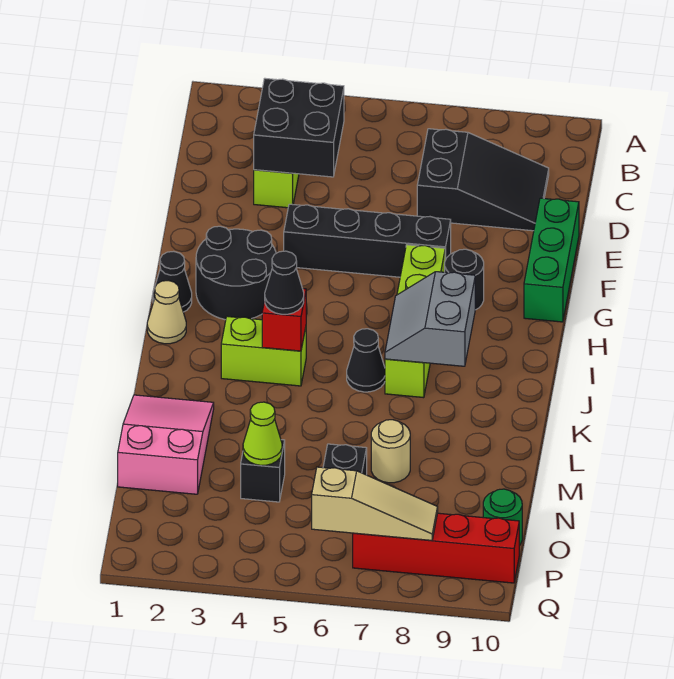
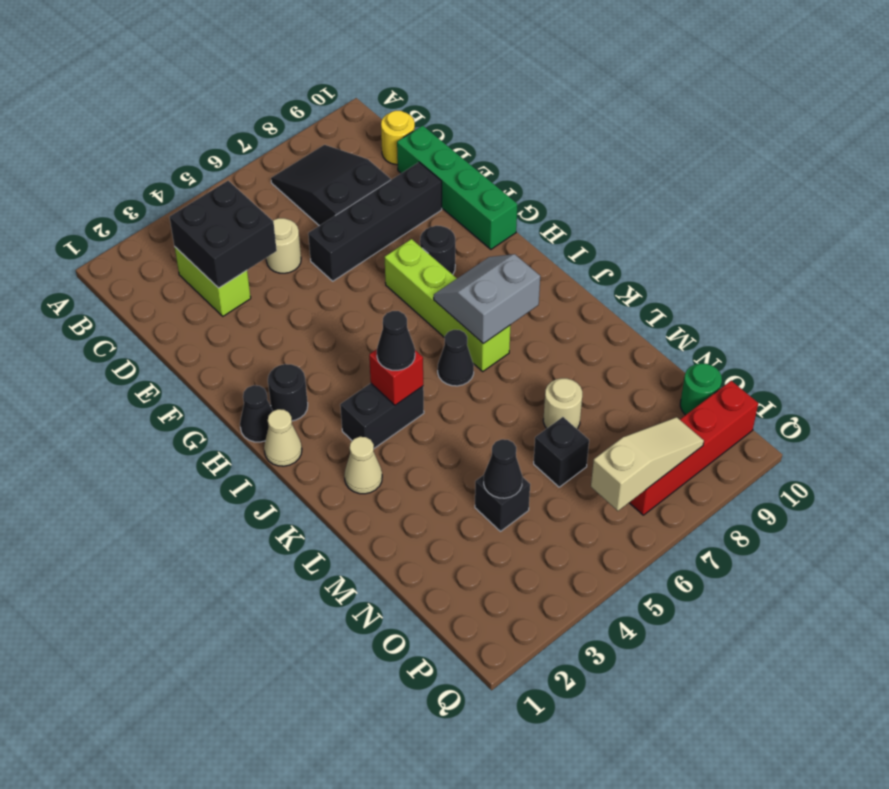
black slope C7:D9 level 1 top 7 -> black slope B7:D8 level 1 top D
none -> yellow round brick C10 level 1
none -> tan round brick D5 level 1
green brick E10:G10 level 1 -> green brick D10:G10 level 1
black brick F4:F7 level 1 -> black brick E6:E9 level 1
black round brick G2:H3 level 1 -> black round brick H2 level 1
grey slope I7:J8 level 2 top 8 -> grey slope I7:J8 level 2 top J
lime brick J3:J4 level 1 -> black brick J3:J4 level 1
none -> tan cone K2 level 1
pink slope L1:N2 level 1 top N -> none
lime cone N4 level 2 -> black cone N4 level 2

